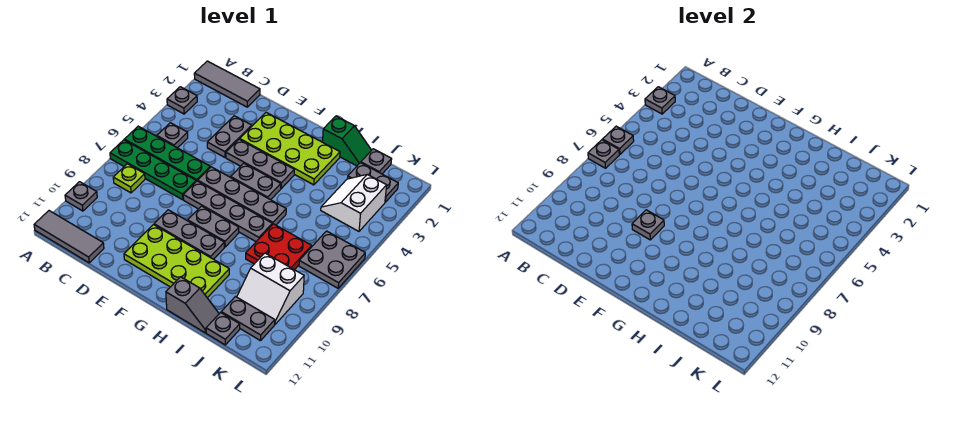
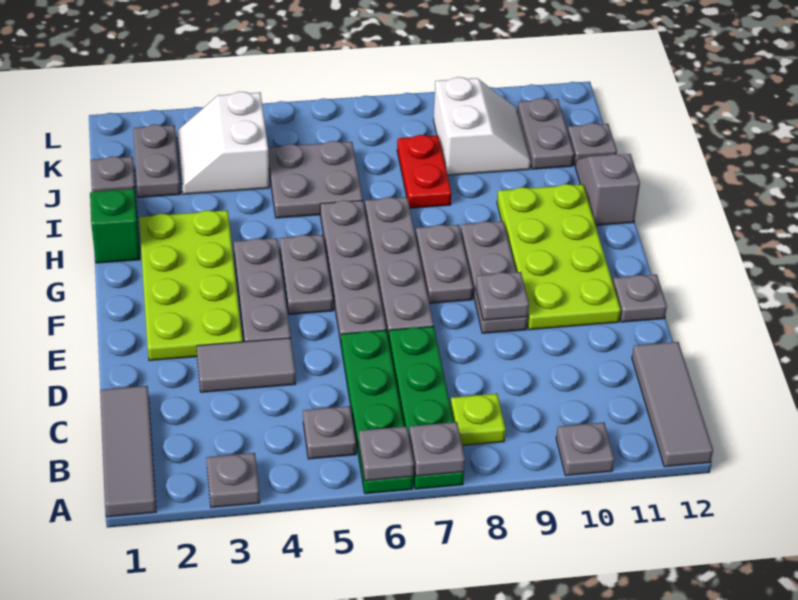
grey plate A3 level 2 -> grey plate E12 level 1
grey plate D3:D4 level 1 -> grey tile D3:D4 level 1
red plate I7:J8 level 1 -> red plate I8:J8 level 1
white slope J3:K4 level 1 top K -> white slope J3:K4 level 1 top 4
grey plate K6:L7 level 1 -> grey plate I5:J6 level 1

